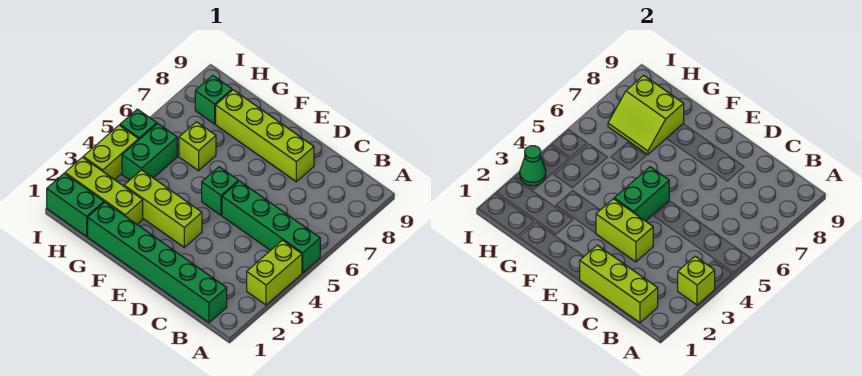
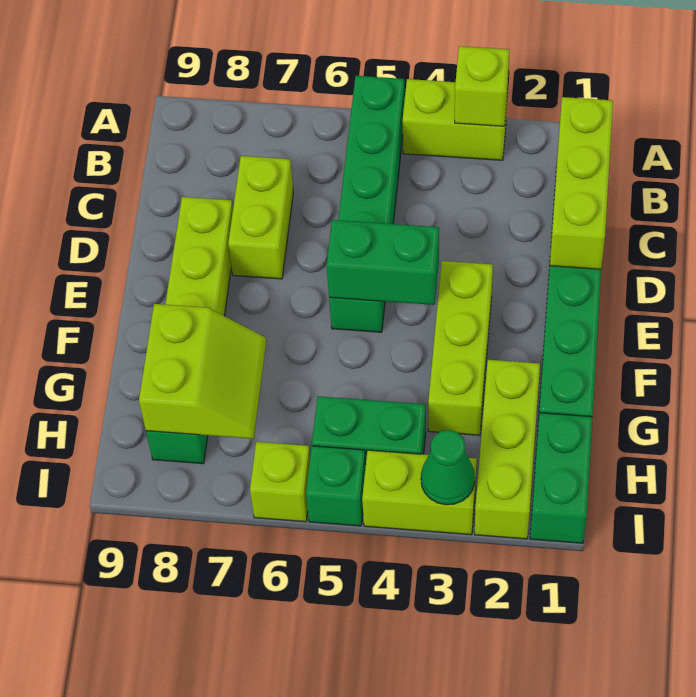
lime brick D3:E3 level 2 -> lime brick C7:D7 level 1
lime brick G6 level 1 -> lime brick I6 level 1

